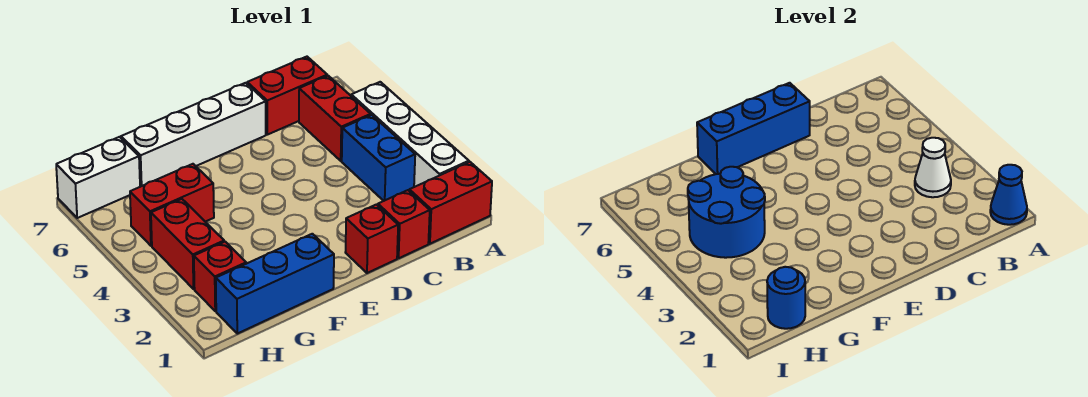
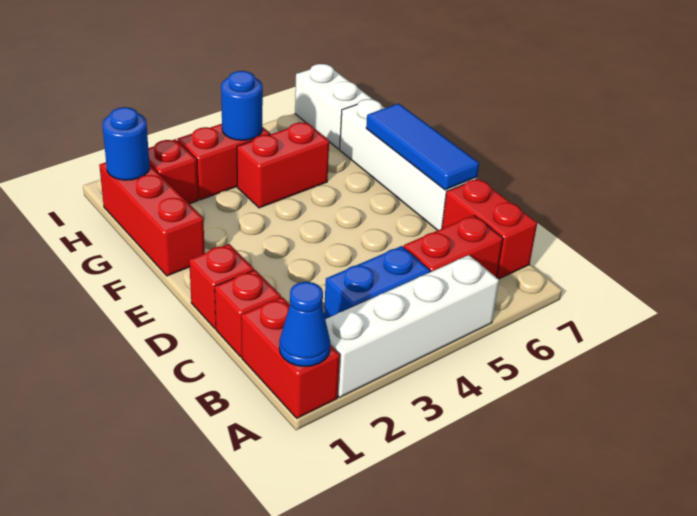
white cone B3 level 2 -> none
blue brick D7:F7 level 2 -> blue tile D7:F7 level 2
blue brick F1:H1 level 1 -> red brick F1:H1 level 1
blue round brick G4:H5 level 2 -> blue round brick H4 level 2
red brick G5:H5 level 1 -> red brick G4:G5 level 1

